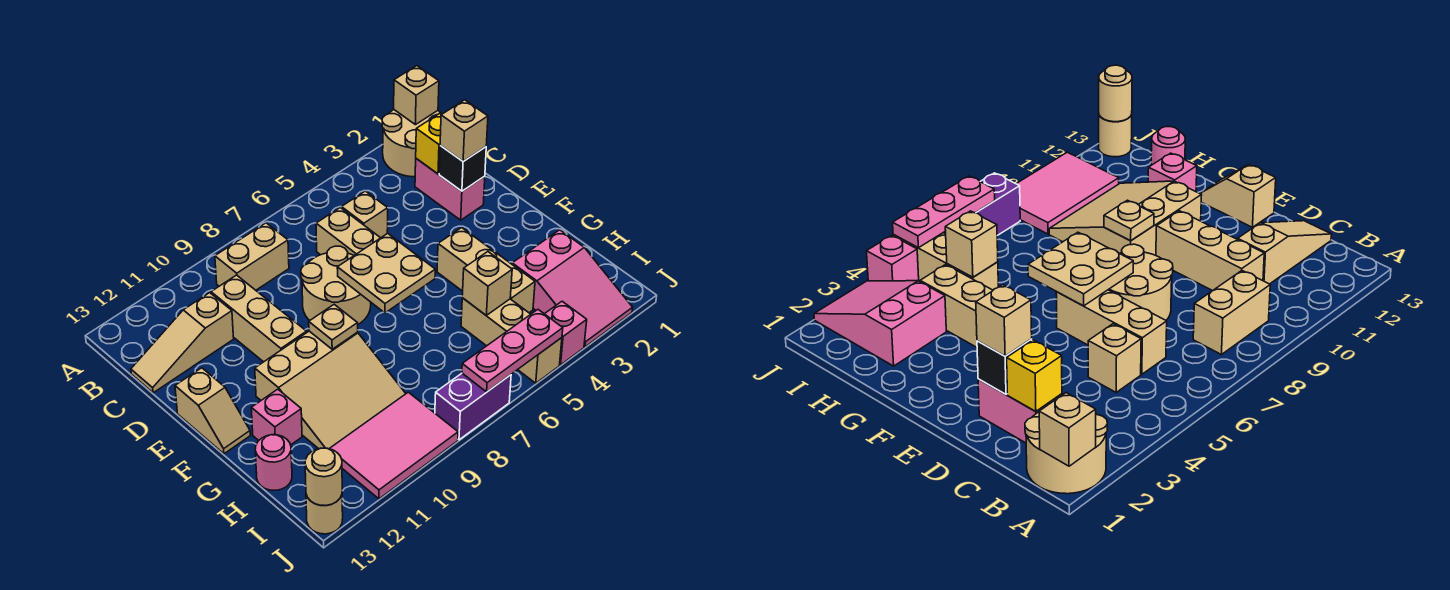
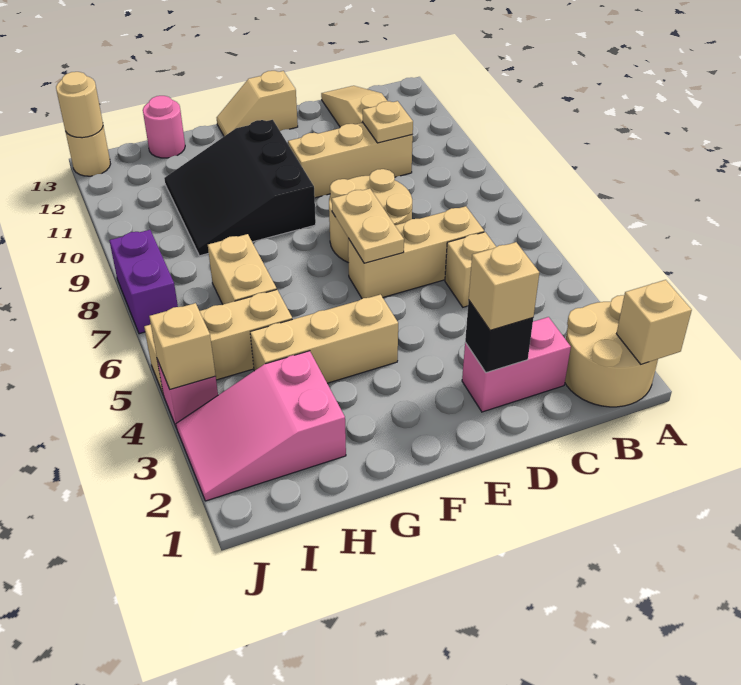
tan brick B8:B9 level 1 -> tan brick H6:H7 level 1
yellow brick C2 level 2 -> none
tan plate E6:F7 level 2 -> tan plate E6:E7 level 2
tan slope F9:H11 level 1 top F -> black slope F9:H11 level 1 top F
tan plate F9 level 2 -> tan plate C10 level 2
pink brick G12 level 1 -> none
tan brick H5 level 2 -> tan brick J4 level 2
pink tile I9:J11 level 1 -> none
pink plate J5:J7 level 2 -> none

